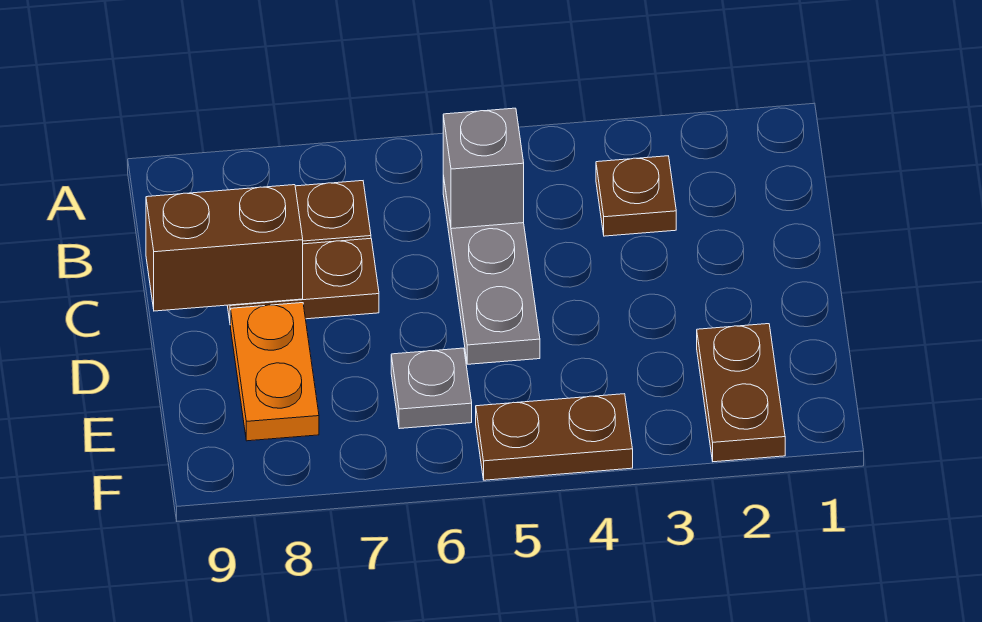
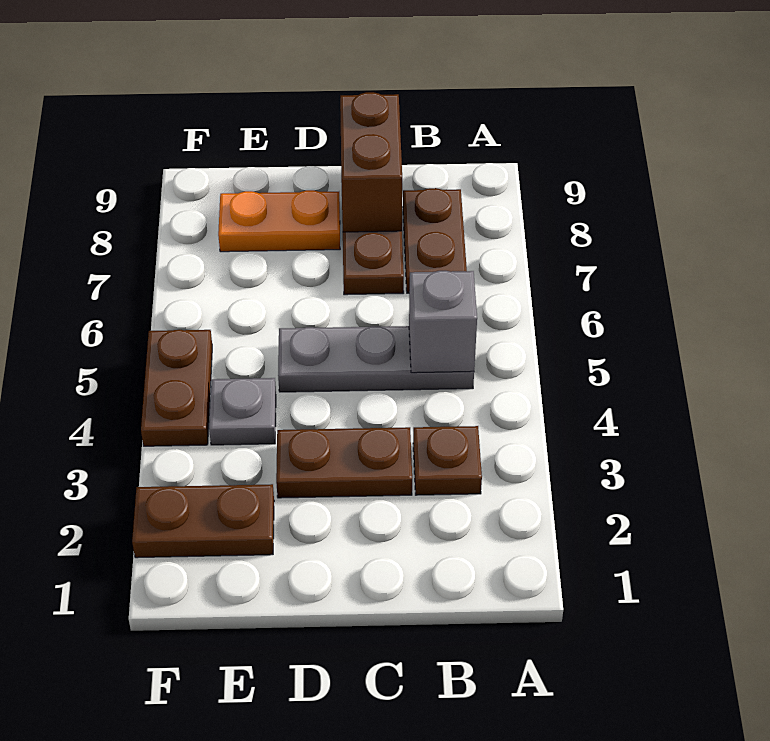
none -> brown plate C3:D3 level 1
grey plate E6 level 1 -> grey plate E4 level 1

